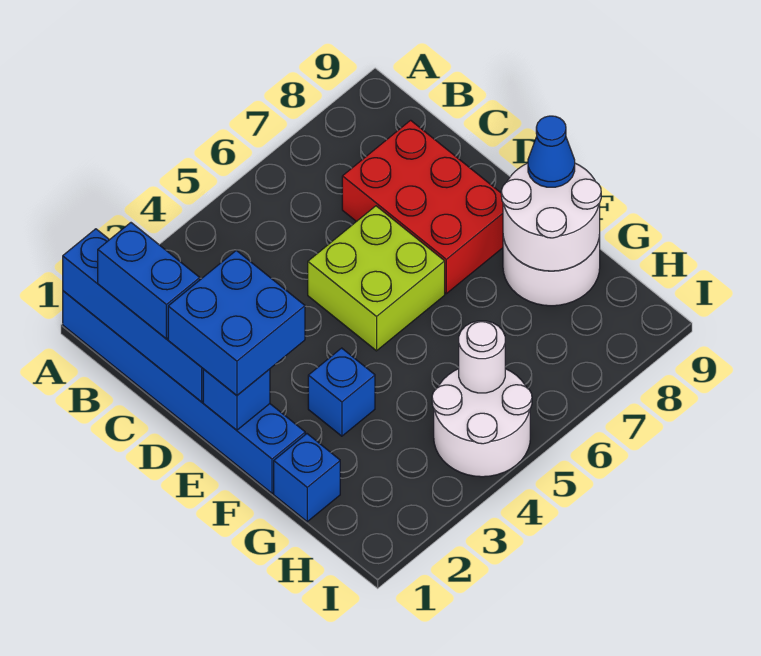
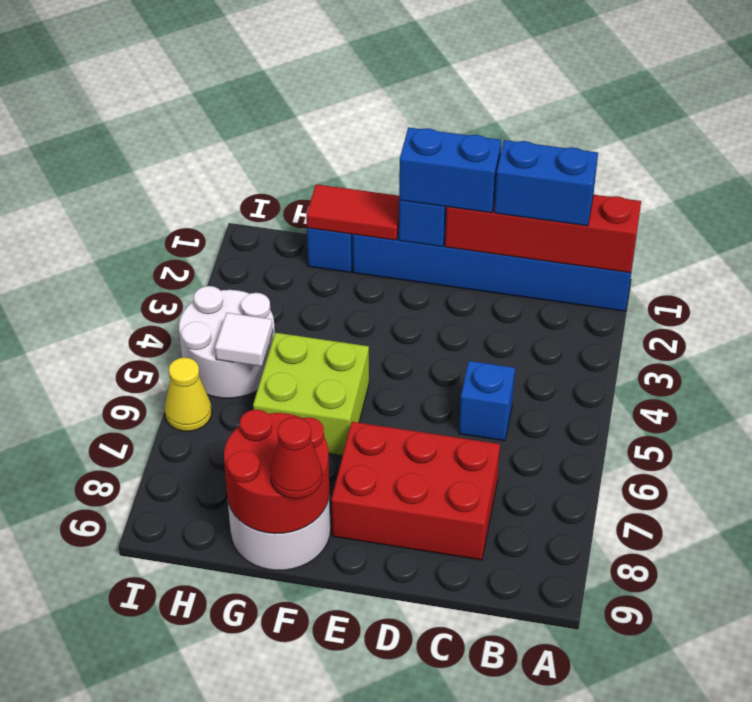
blue brick A1:D1 level 2 -> red brick A1:D1 level 2
blue brick D1:E2 level 3 -> blue brick D1:E1 level 3
lime brick D5:E6 level 1 -> lime brick F5:G6 level 1
none -> red tile F1:G1 level 2
blue brick F3 level 1 -> blue brick C5 level 1
white round brick F8:G9 level 2 -> red round brick F8:G9 level 2
blue cone F9 level 3 -> red cone F9 level 3
white round brick H5 level 2 -> white tile H5 level 2
none -> yellow cone I6 level 1

